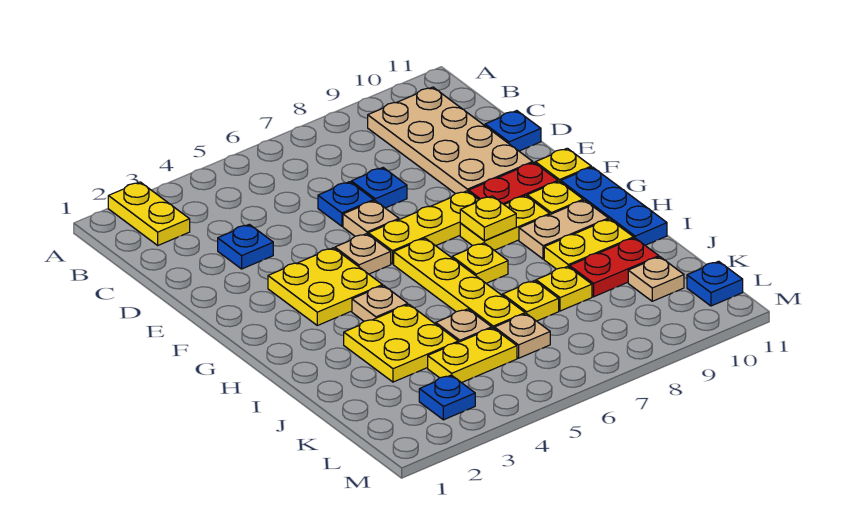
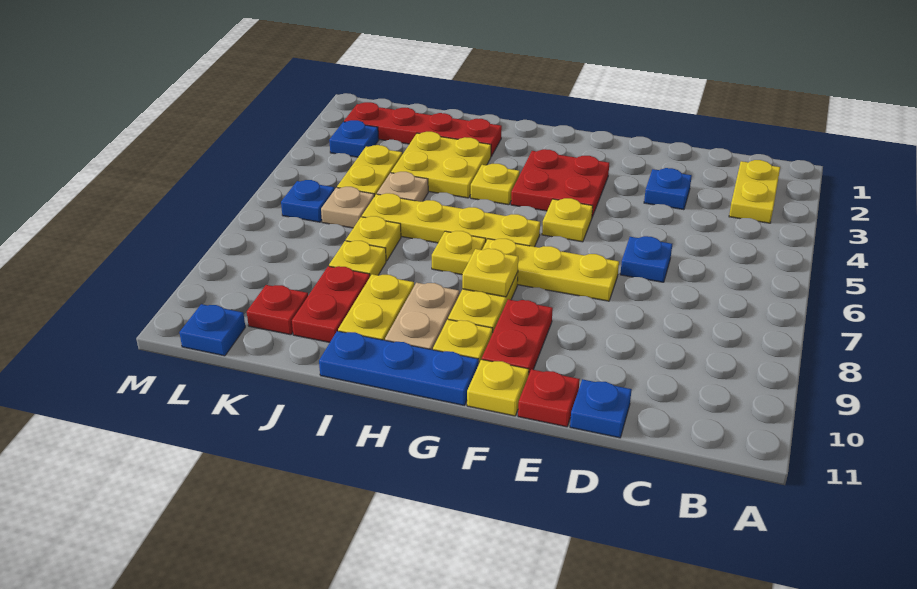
yellow plate A2:B2 level 1 -> yellow plate B2:B3 level 1
tan plate B9:E10 level 1 -> none
blue plate D7 level 1 -> blue plate L6 level 1
tan plate E6 level 1 -> none
none -> red plate E11 level 1
yellow plate F3:G4 level 1 -> red plate F3:G4 level 1
tan plate F5 level 1 -> yellow plate F5 level 1
yellow plate F6:F8 level 1 -> yellow plate E7:G7 level 1
tan plate H4 level 1 -> yellow plate H4 level 1
none -> red plate I2:L2 level 1
tan plate K10 level 1 -> red plate K10 level 1

